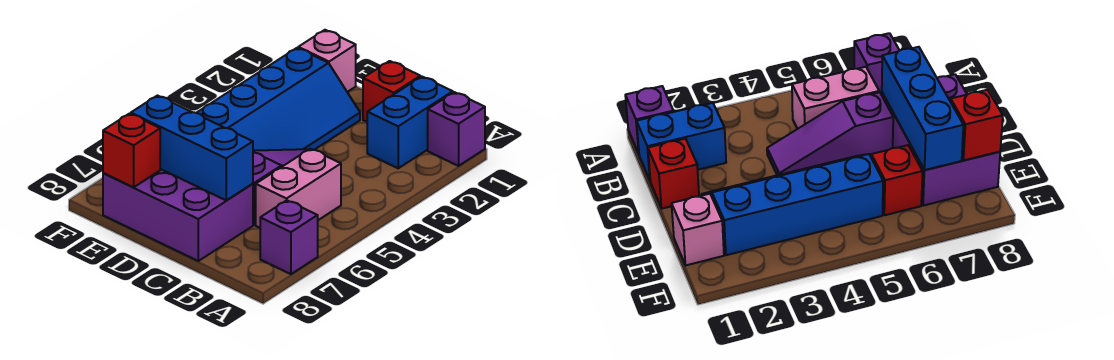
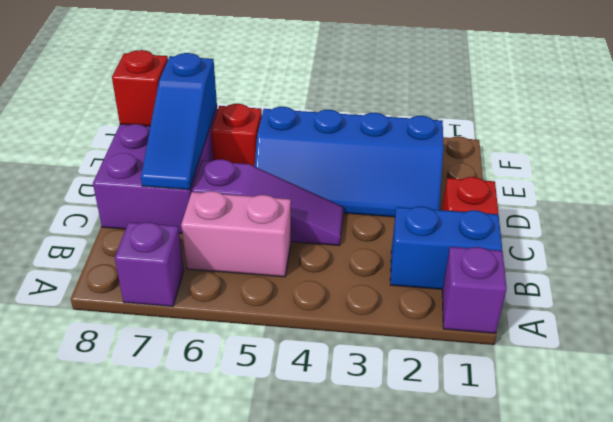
blue brick C7:E7 level 2 -> blue slope C7:E7 level 2 top E
pink brick E1 level 1 -> none

